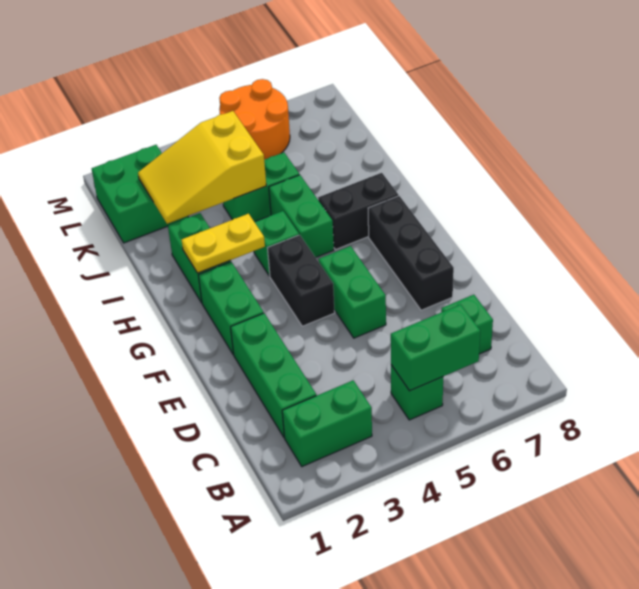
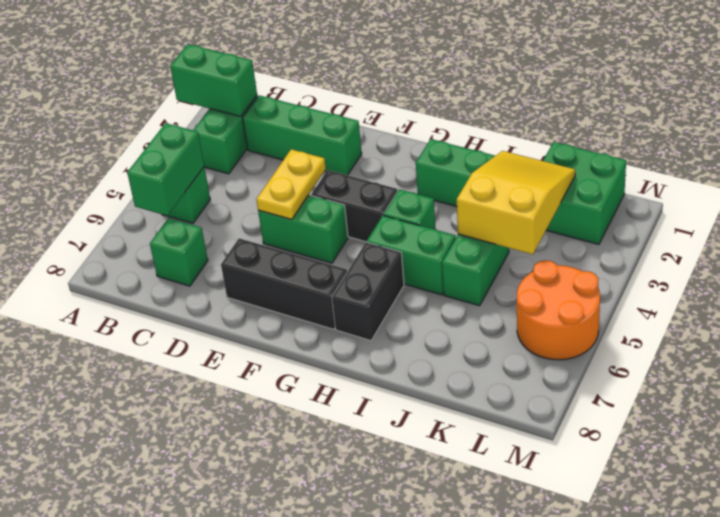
green brick F2:G2 level 1 -> green brick A2:B2 level 2
yellow plate H2:H3 level 2 -> yellow plate E4:E5 level 2

